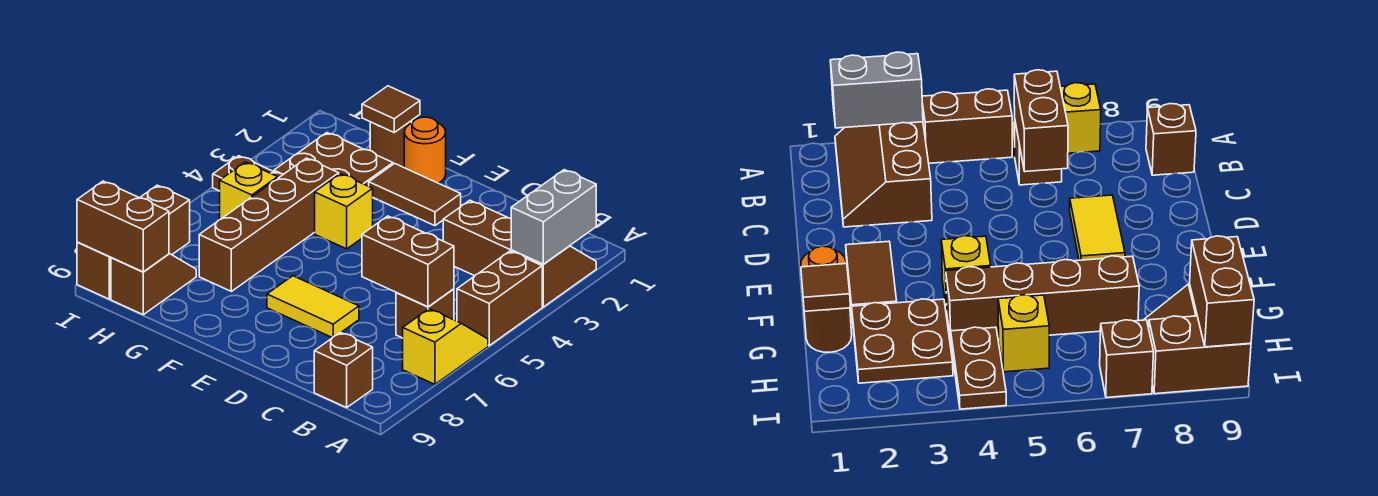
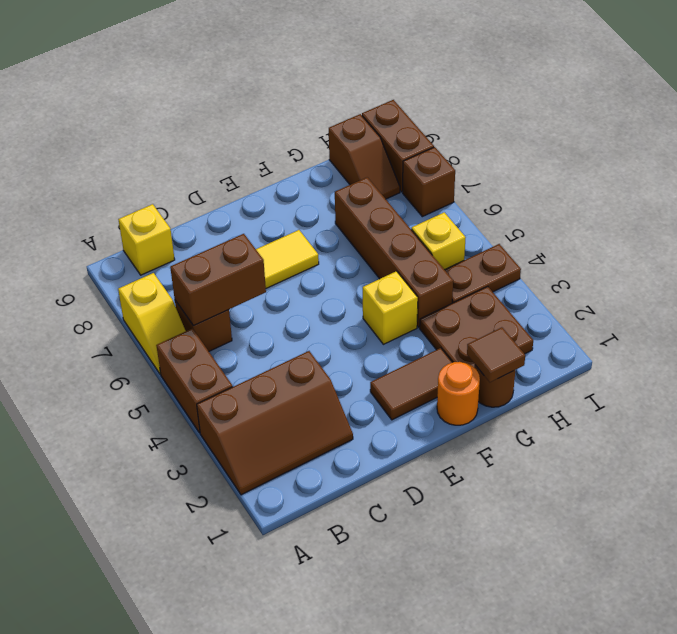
grey brick A2:A3 level 2 -> none
brown brick B9 level 1 -> yellow brick B9 level 1
brown brick H9:I9 level 2 -> none

